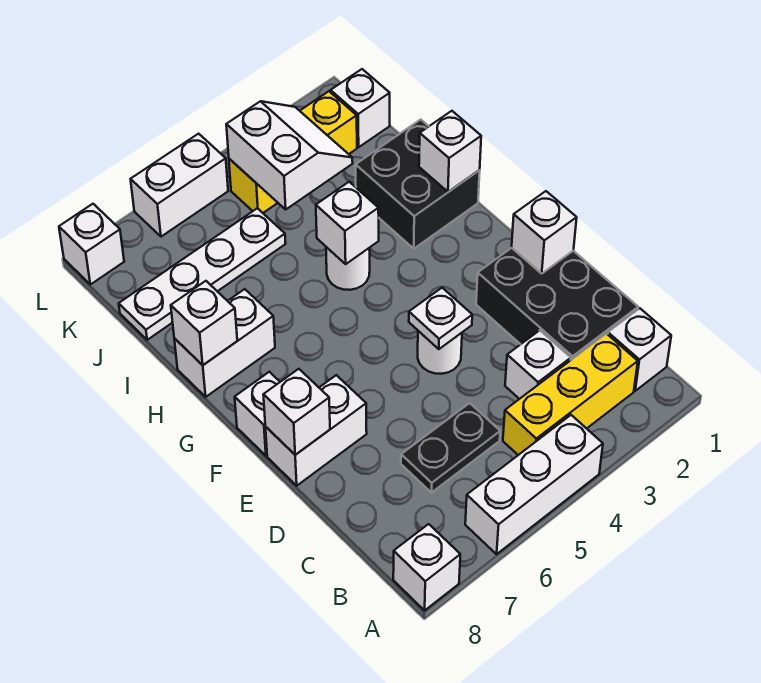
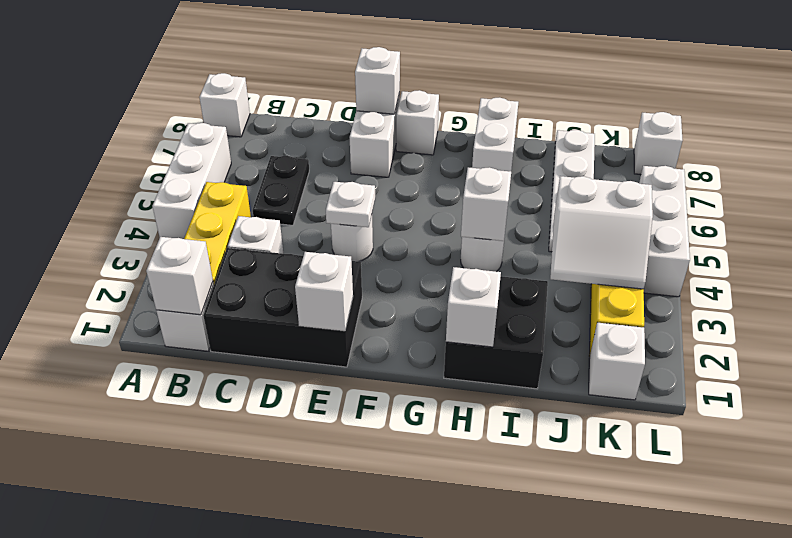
white brick H8 level 2 -> white brick B1 level 2
white brick L5:L6 level 1 -> white brick L4:L6 level 1

